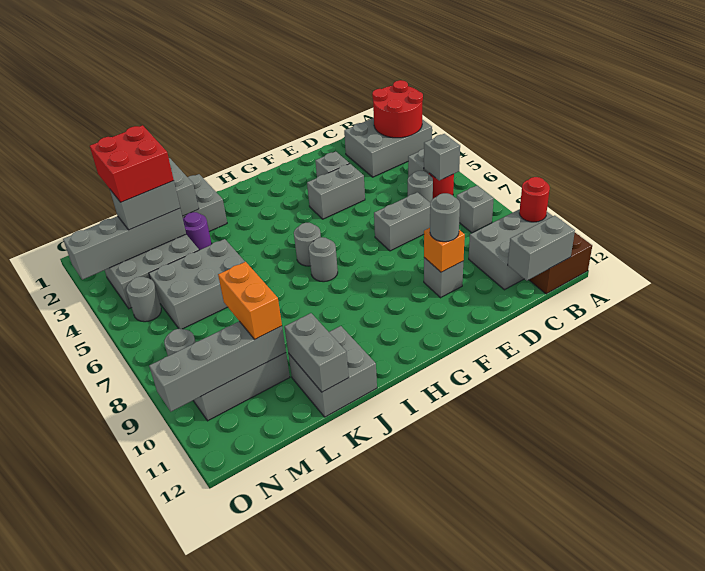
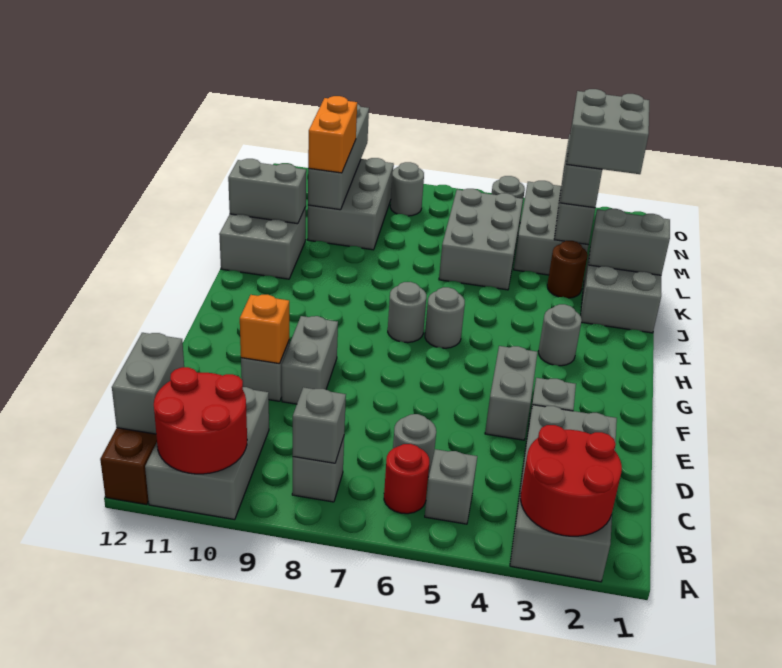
grey brick A2:C3 level 1 -> grey brick A2:D3 level 1
red round brick A10 level 2 -> red round brick A10:B11 level 2
grey brick B6 level 2 -> grey brick B8 level 2
grey brick D7:E7 level 1 -> grey brick E9:F9 level 1
grey round brick E10 level 3 -> grey round brick H3 level 1
purple round brick K3 level 1 -> brown round brick K3 level 1
red brick L2:M3 level 4 -> grey brick L2:M3 level 4
orange brick L9:L10 level 3 -> orange brick L10:M10 level 3

